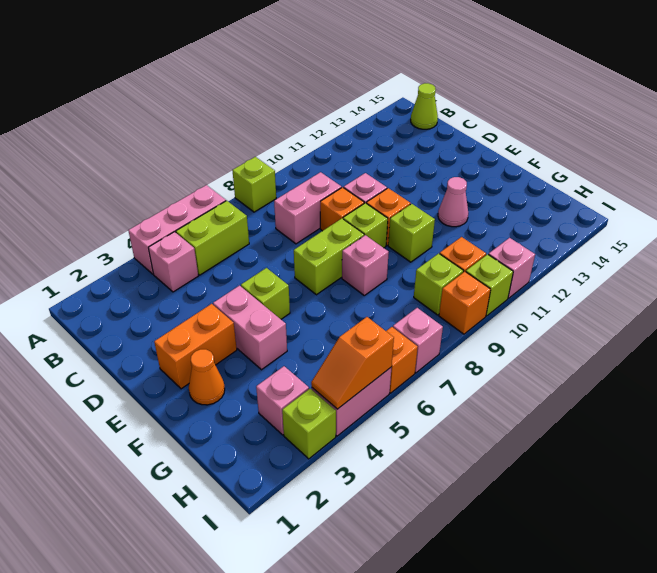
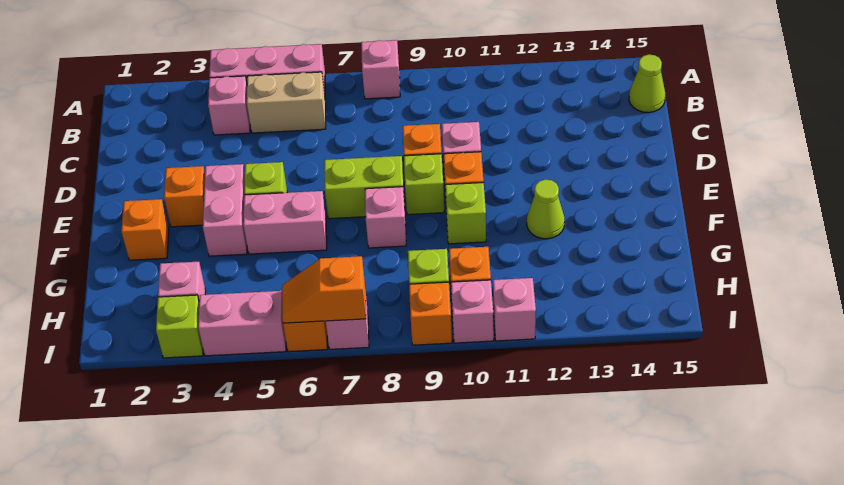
lime brick A8 level 1 -> pink brick A8 level 1
lime brick B5:B6 level 1 -> tan brick B5:B6 level 1
pink brick C8:C9 level 1 -> pink brick F5:F6 level 1
orange brick E2:E3 level 1 -> orange brick E3 level 1
orange cone F2 level 1 -> orange brick F2 level 1
pink cone F12 level 1 -> lime cone F12 level 1
orange slope I4:I5 level 2 top 5 -> orange slope I6:I7 level 2 top 7
lime brick I10 level 1 -> pink brick I10 level 1

